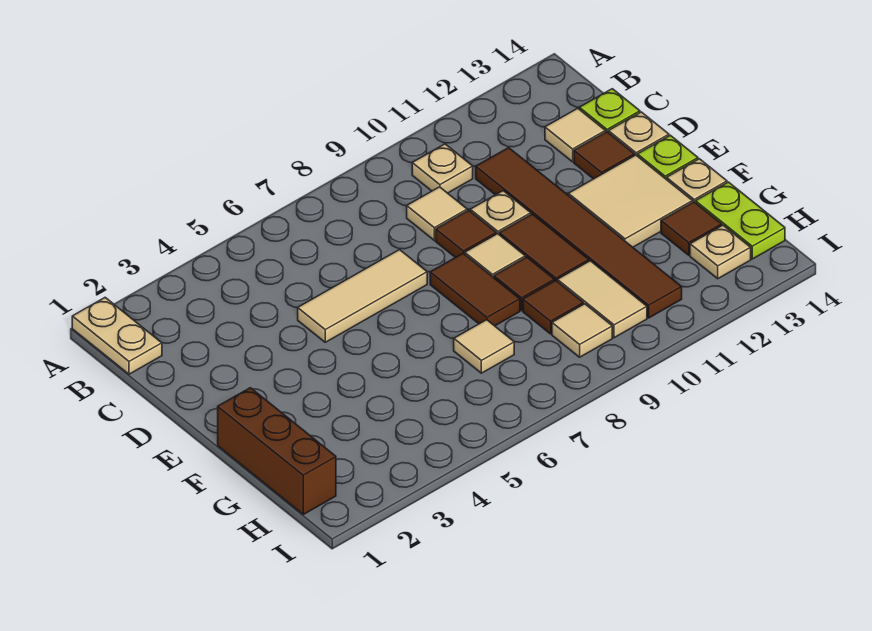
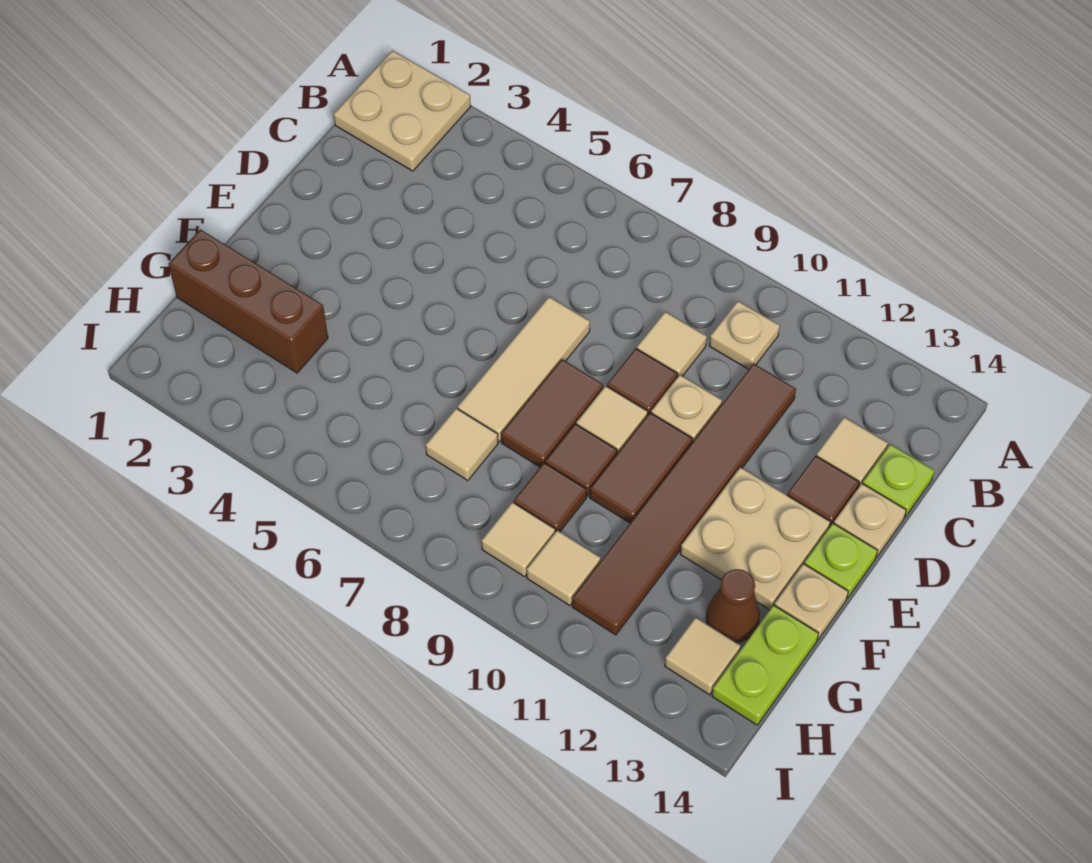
tan plate A1:B1 level 1 -> tan plate A1:B2 level 1
tan tile D5:D7 level 1 -> tan tile D7:F7 level 1
tan tile E12:F13 level 1 -> tan plate E12:F13 level 1
brown brick F1:H1 level 1 -> brown brick G1:G3 level 1
tan tile G10:H10 level 1 -> tan tile H10 level 1
brown tile G13 level 1 -> brown cone G13 level 1
tan plate H13 level 1 -> tan tile H13 level 1

